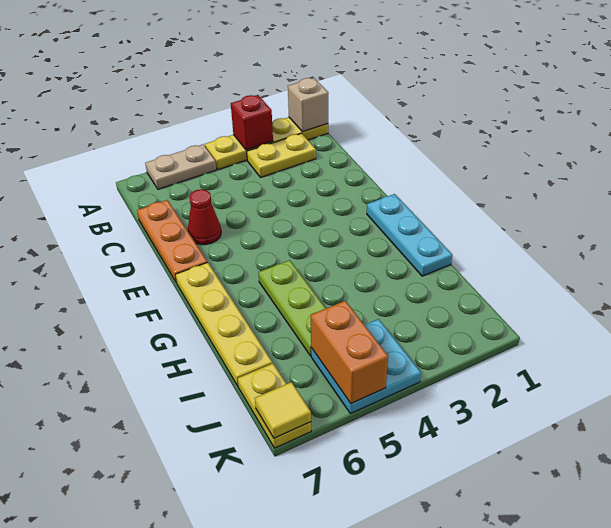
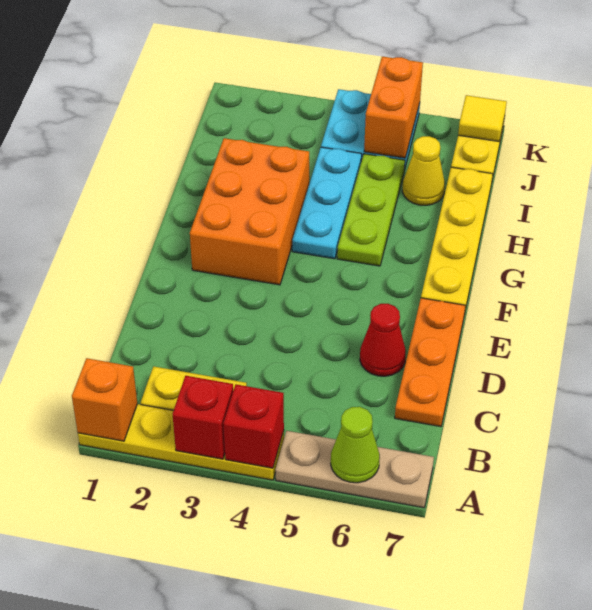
tan brick A1 level 2 -> orange brick A1 level 2
none -> red brick A4 level 2
tan plate A5:A6 level 1 -> tan plate A5:A7 level 1
none -> lime cone A6 level 2
cyan plate F1:H1 level 1 -> cyan plate G4:I4 level 1
none -> orange brick F2:H3 level 1
none -> yellow cone I6 level 1

